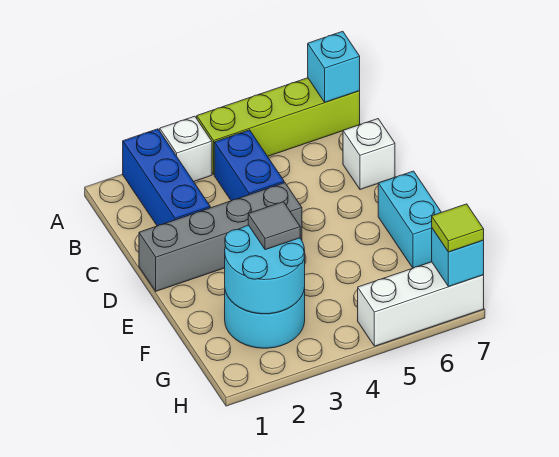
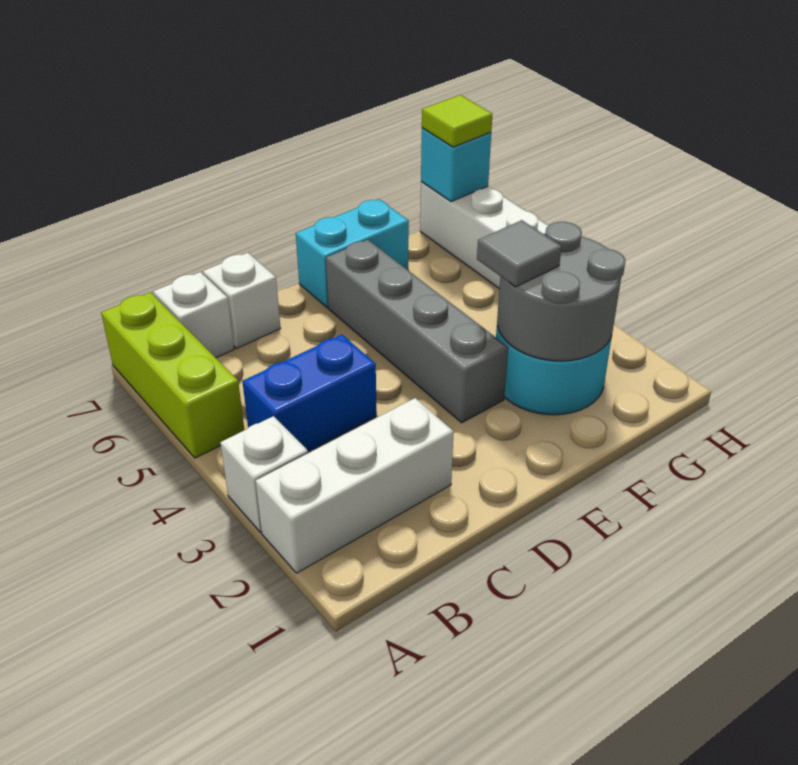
blue brick A2:C2 level 1 -> white brick A2:C2 level 1
lime brick A4:A7 level 1 -> lime brick A5:A7 level 1
cyan brick A7 level 2 -> none
none -> white brick B7 level 1
grey brick D1:D4 level 1 -> grey brick E3:E6 level 1
cyan round brick F2:G3 level 2 -> grey round brick F2:G3 level 2

